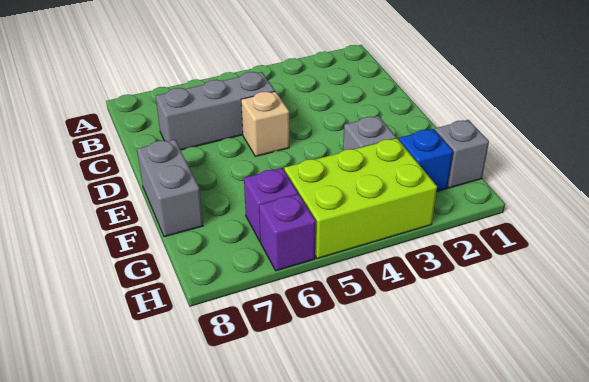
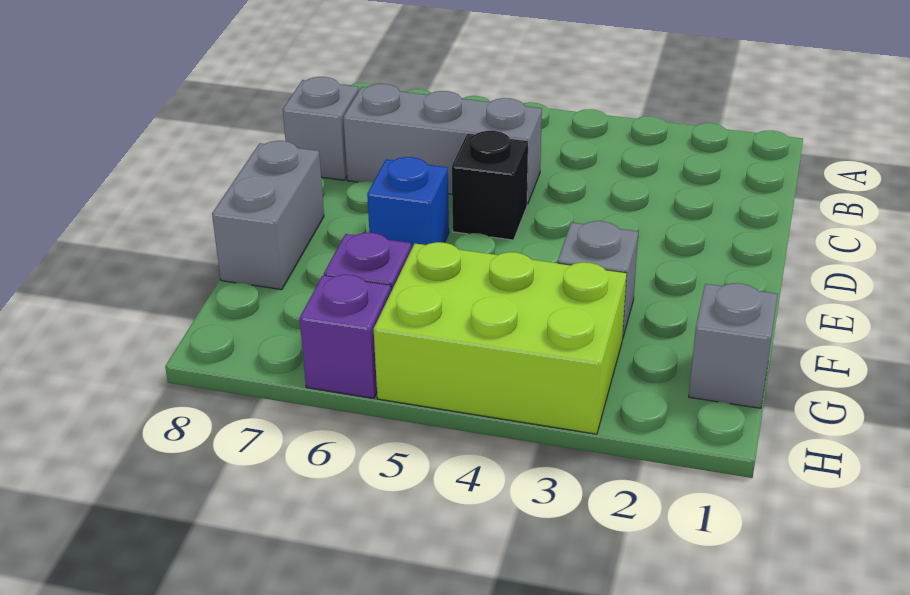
none -> grey brick C8 level 1
tan brick D5 level 1 -> black brick D5 level 1
blue brick G2 level 1 -> blue brick E6 level 1

